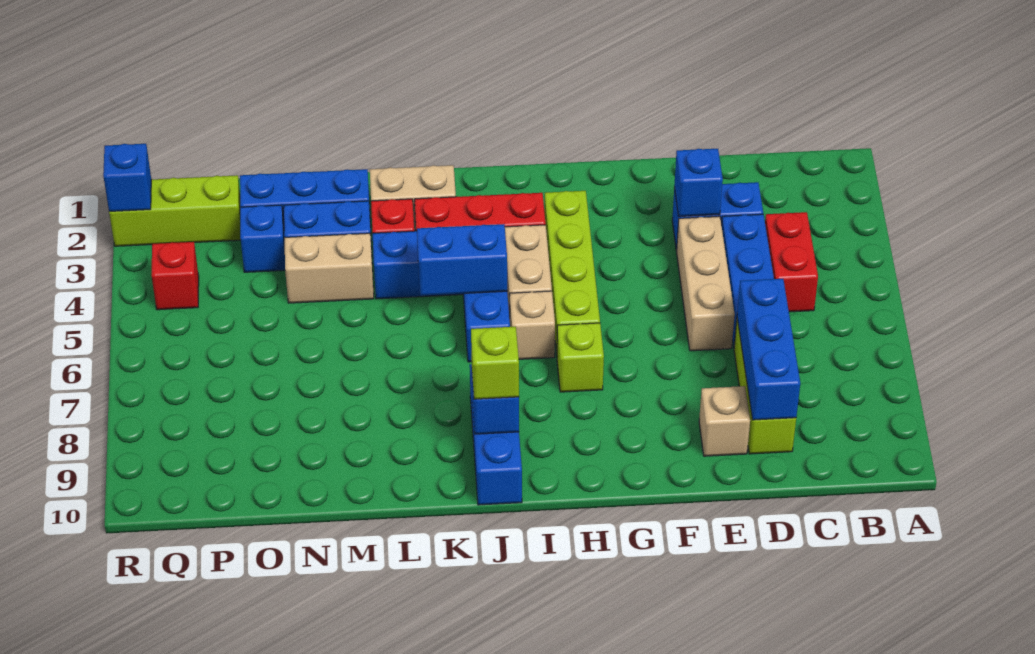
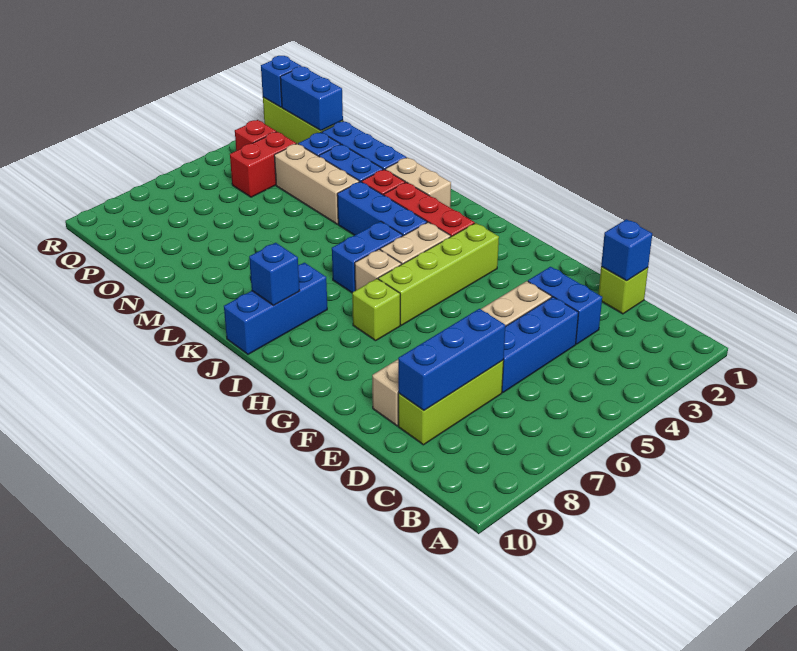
red brick C4:C5 level 1 -> red brick P4:P5 level 1
blue brick E3 level 2 -> blue brick D1 level 2
blue brick J5:K5 level 2 -> blue brick P2:Q2 level 2
lime brick J9 level 3 -> lime brick D1 level 1
tan brick M4:N4 level 1 -> tan brick M4:O4 level 1

